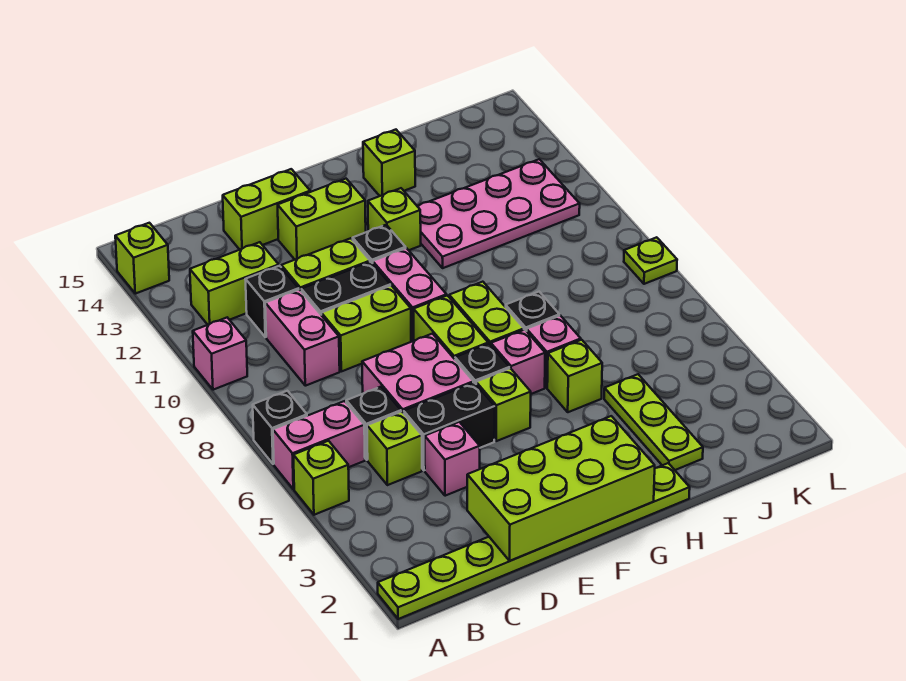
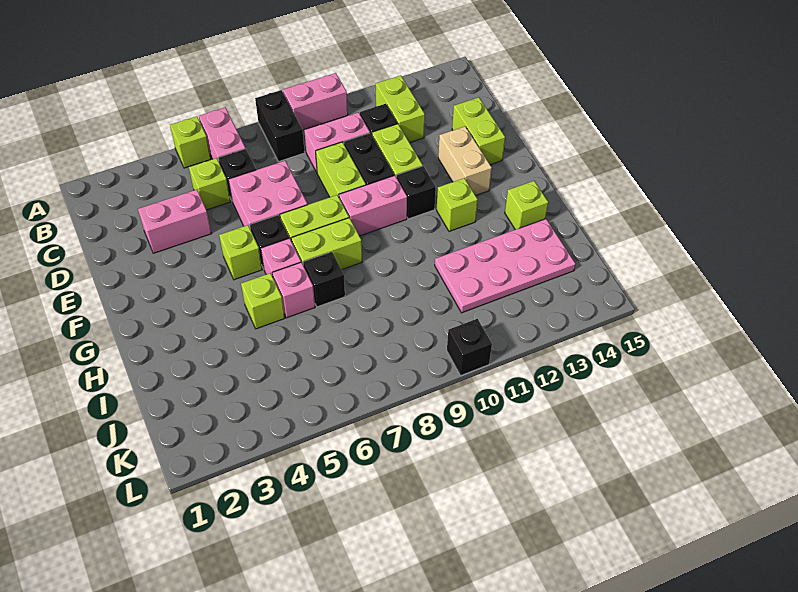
lime plate A1:H1 level 1 -> none
black brick A7 level 1 -> black brick L10 level 1
pink brick A10 level 1 -> pink brick A9:A10 level 1
lime brick A14 level 1 -> none
lime brick D1:G2 level 2 -> none
pink brick D4 level 1 -> pink brick D3:D4 level 1
black brick D5:E5 level 1 -> black brick A8:B8 level 1
lime brick E13:F13 level 1 -> tan brick E13:F13 level 1
pink plate H11:K12 level 1 -> pink plate I11:J14 level 1
lime plate I2:I4 level 1 -> none
lime plate L8 level 1 -> none

